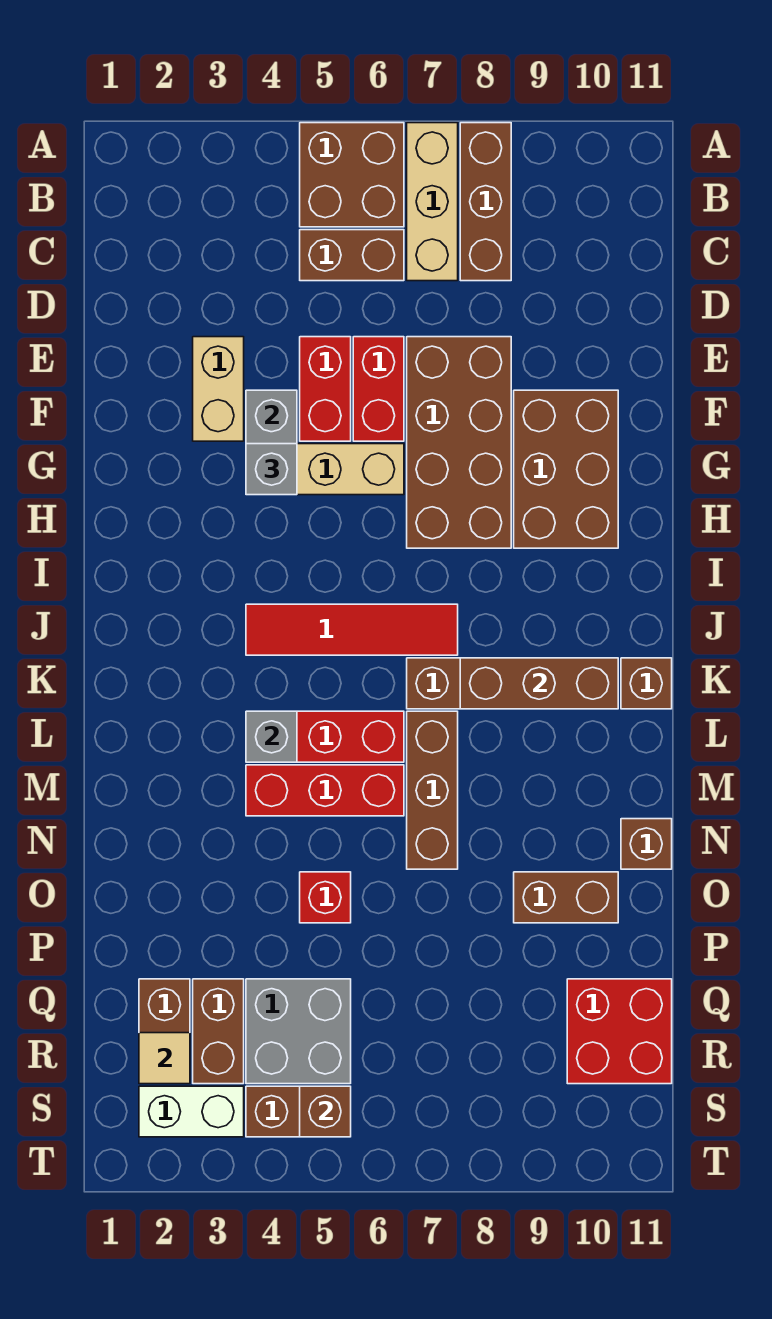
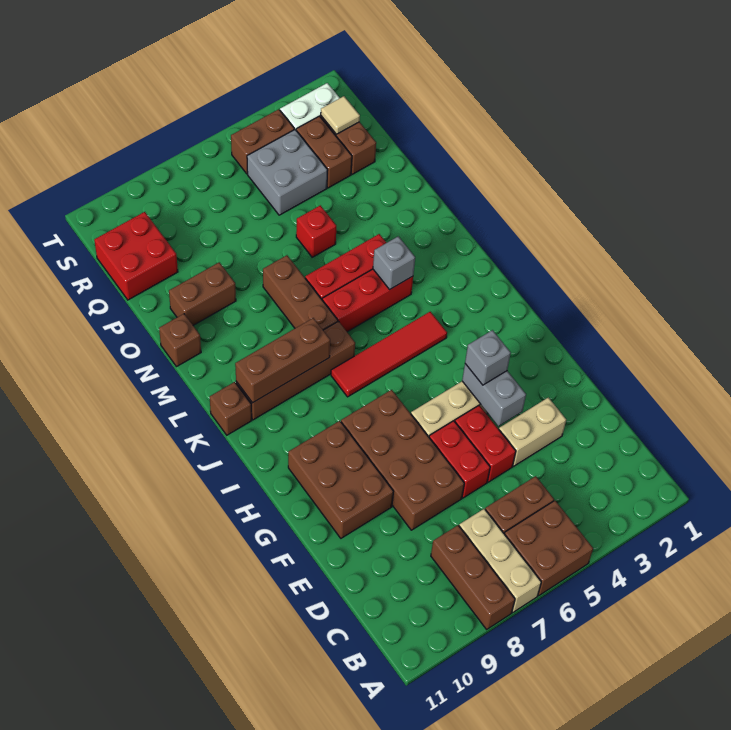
tan brick E3:F3 level 1 -> tan brick E3:E4 level 1
brown brick S5 level 2 -> none

